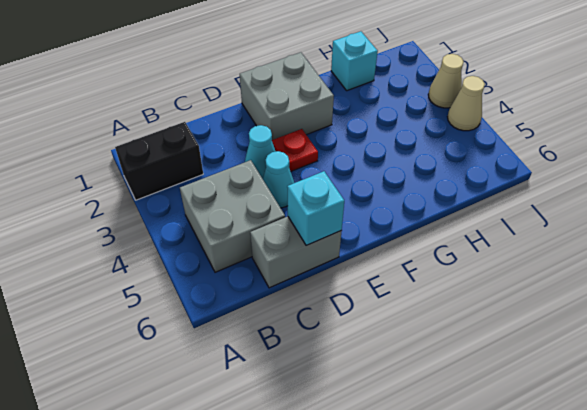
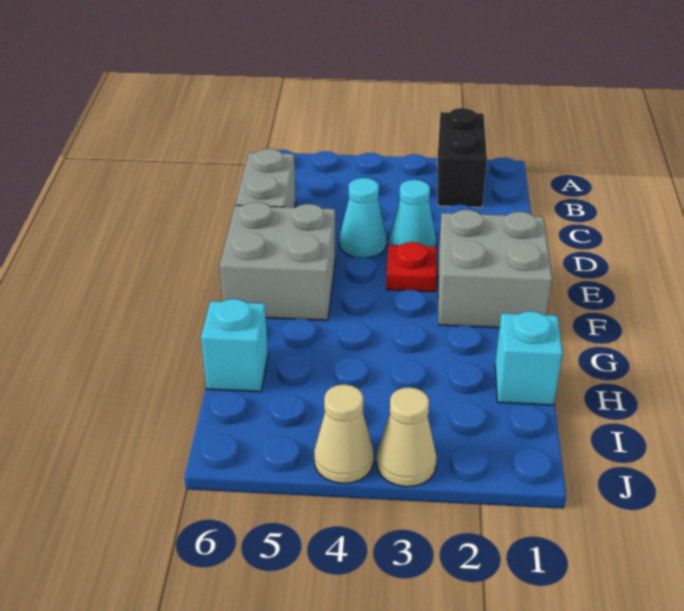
grey brick B4:C5 level 1 -> grey brick E5:F6 level 1
cyan brick D6 level 2 -> cyan brick H6 level 1

